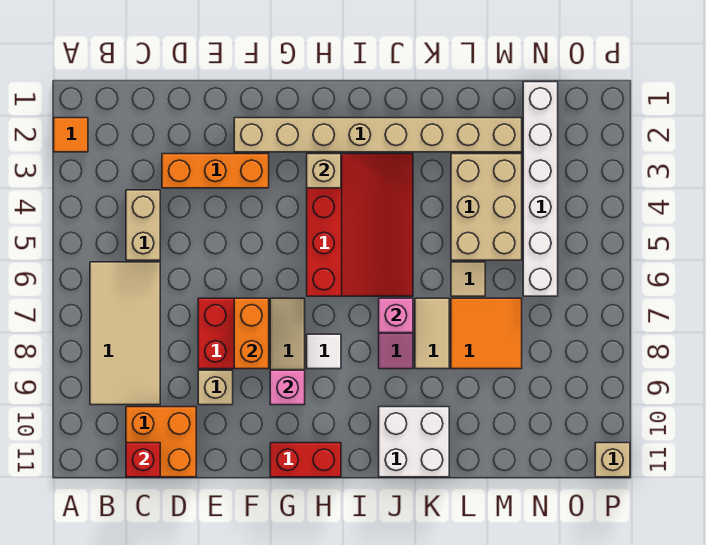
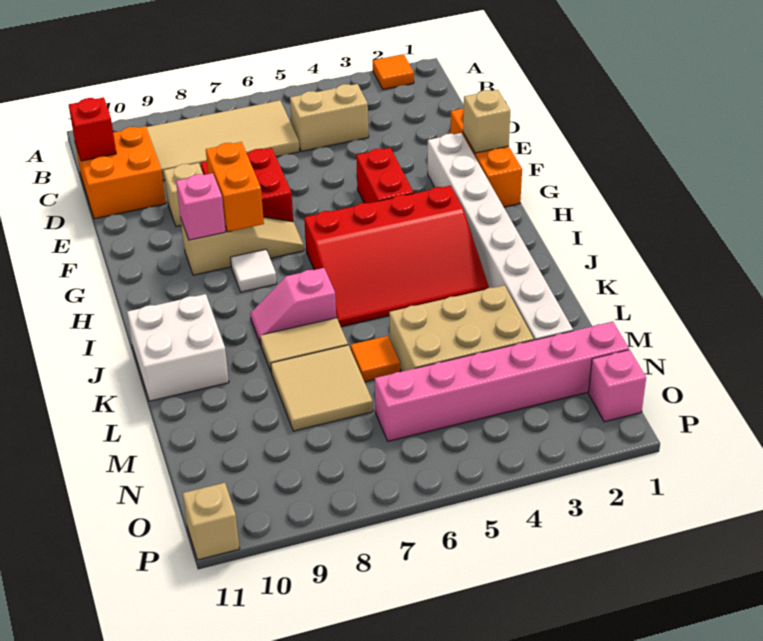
orange brick D3:F3 level 1 -> orange brick E1:G1 level 1
tan brick F2:M2 level 1 -> white brick F2:M2 level 1
orange brick F7:F8 level 2 -> orange brick F8:G8 level 2
red brick G11:H11 level 1 -> red brick F4:G4 level 1
tan brick H3 level 2 -> tan brick F1 level 2
pink brick J7 level 2 -> pink brick O1 level 1
tan tile L6 level 1 -> orange tile L6 level 1
orange tile L7:M8 level 1 -> tan tile L7:M8 level 1
white brick N1:N6 level 1 -> pink brick N1:N6 level 1

